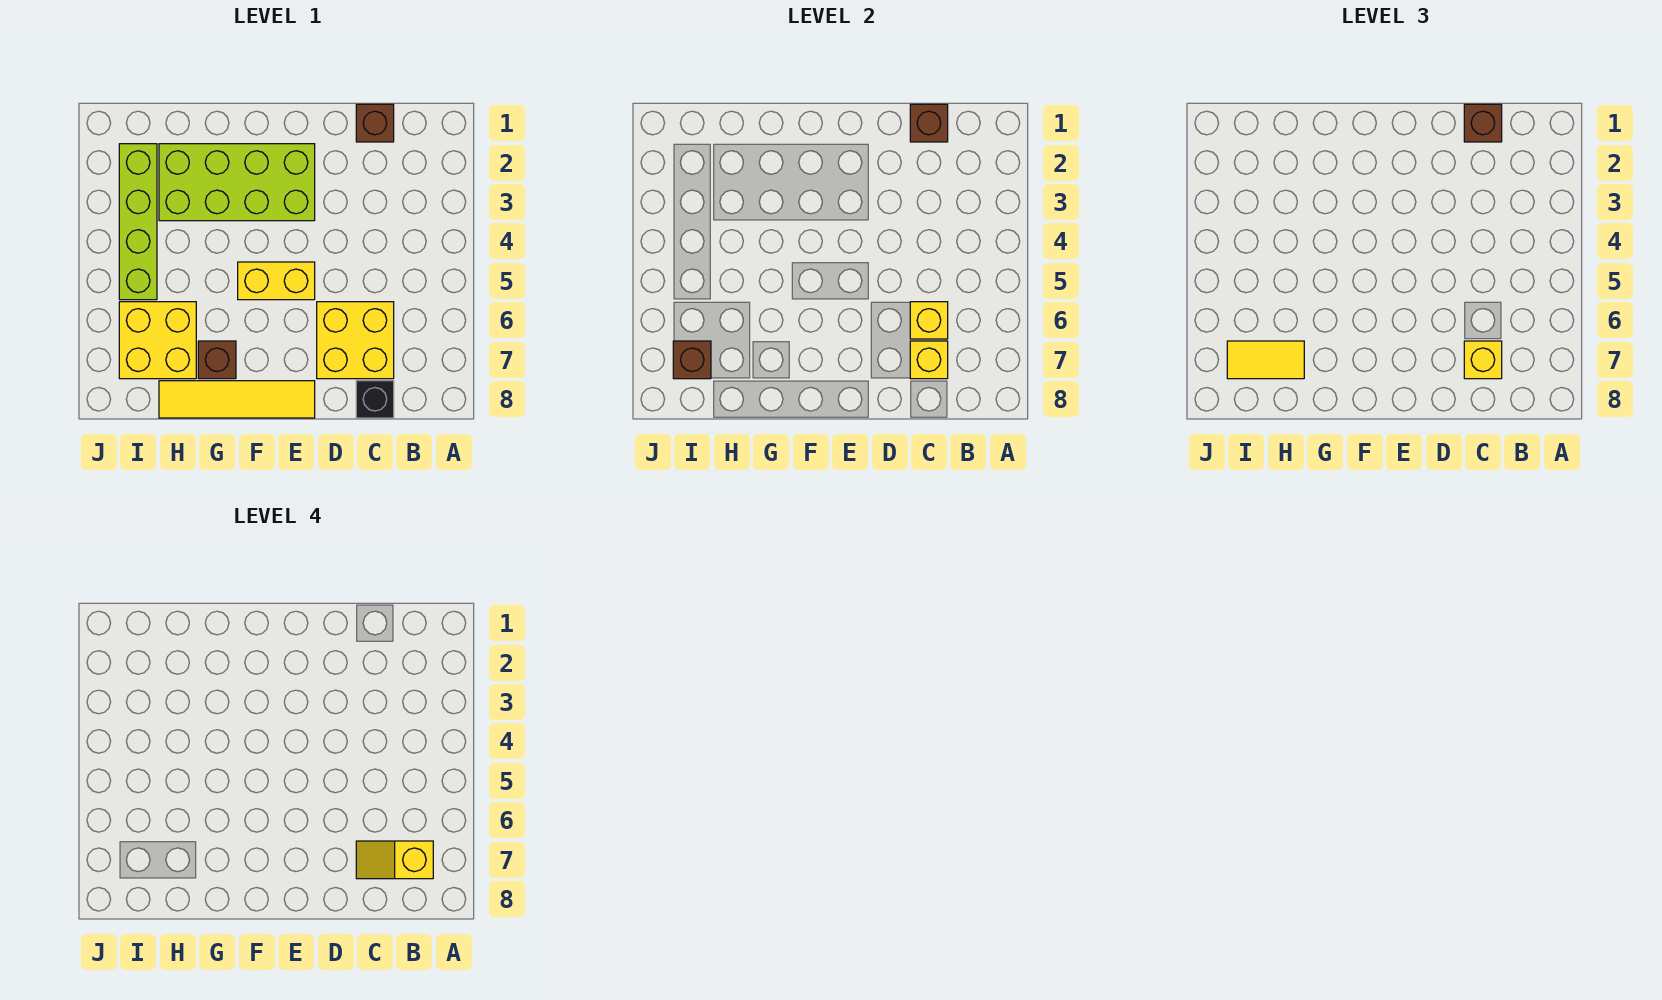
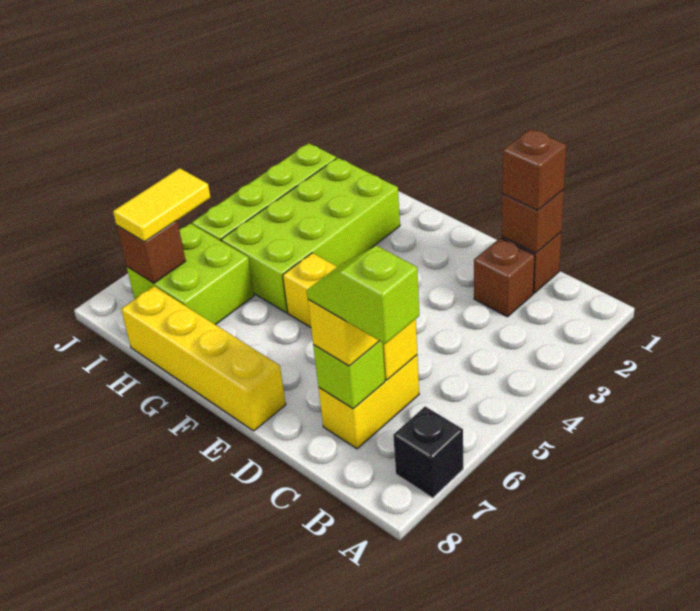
yellow slope B7:C7 level 4 top B -> lime slope B7:C7 level 4 top B
yellow brick C6:D7 level 1 -> yellow brick C6:C7 level 1
yellow brick C7 level 2 -> lime brick C7 level 2
black brick C8 level 1 -> black brick A7 level 1
lime brick E2:H3 level 1 -> lime brick G2:H5 level 1
yellow tile E8:H8 level 1 -> yellow brick E8:H8 level 1
brown brick G7 level 1 -> brown brick C2 level 1
yellow brick H6:I7 level 1 -> lime brick H6:I7 level 1
yellow tile H7:I7 level 3 -> yellow tile I6:I7 level 3

